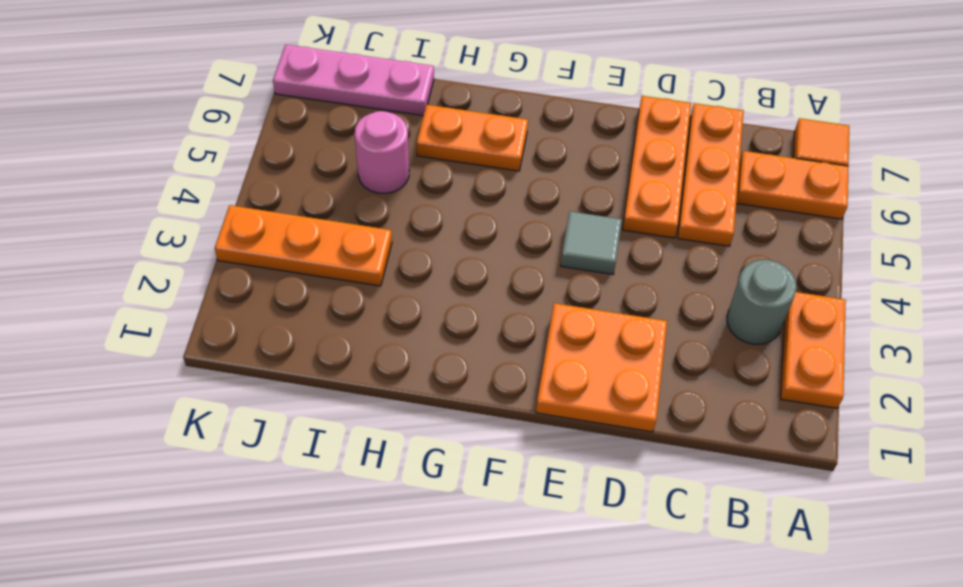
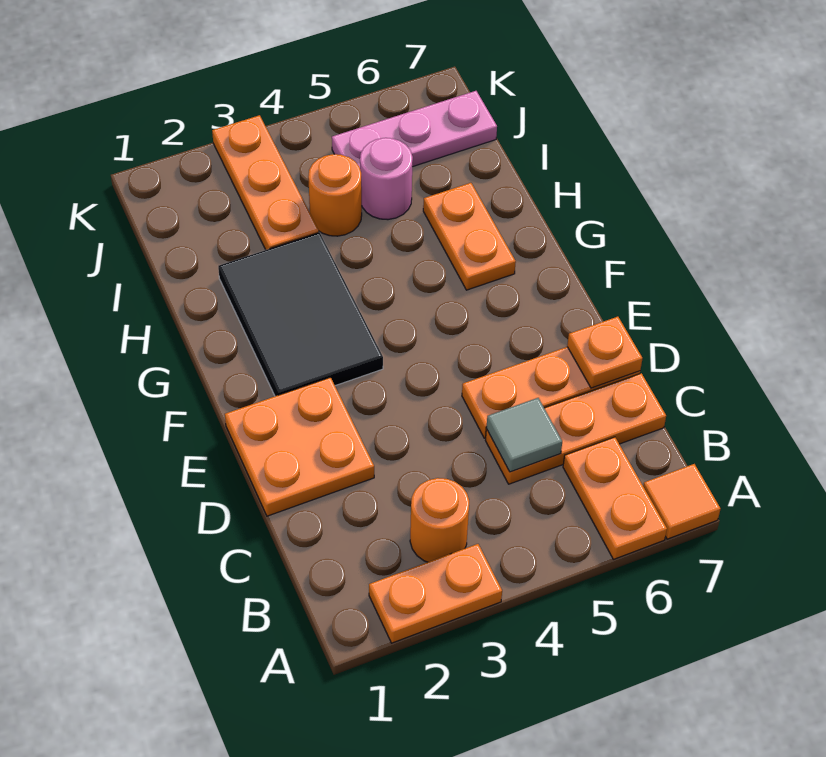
grey round brick B3 level 1 -> orange round brick B3 level 1
none -> orange plate D7 level 2
grey tile E4 level 1 -> grey tile C5 level 2
none -> black tile F2:H3 level 1
none -> orange round brick I4 level 1
pink plate I7:K7 level 1 -> pink plate J5:J7 level 1

